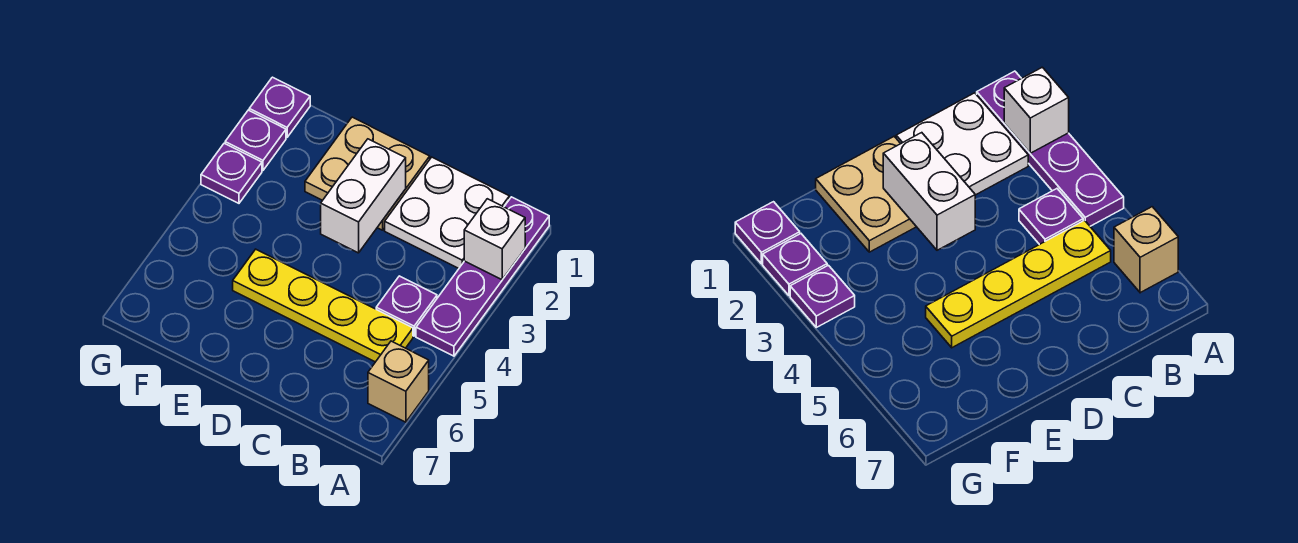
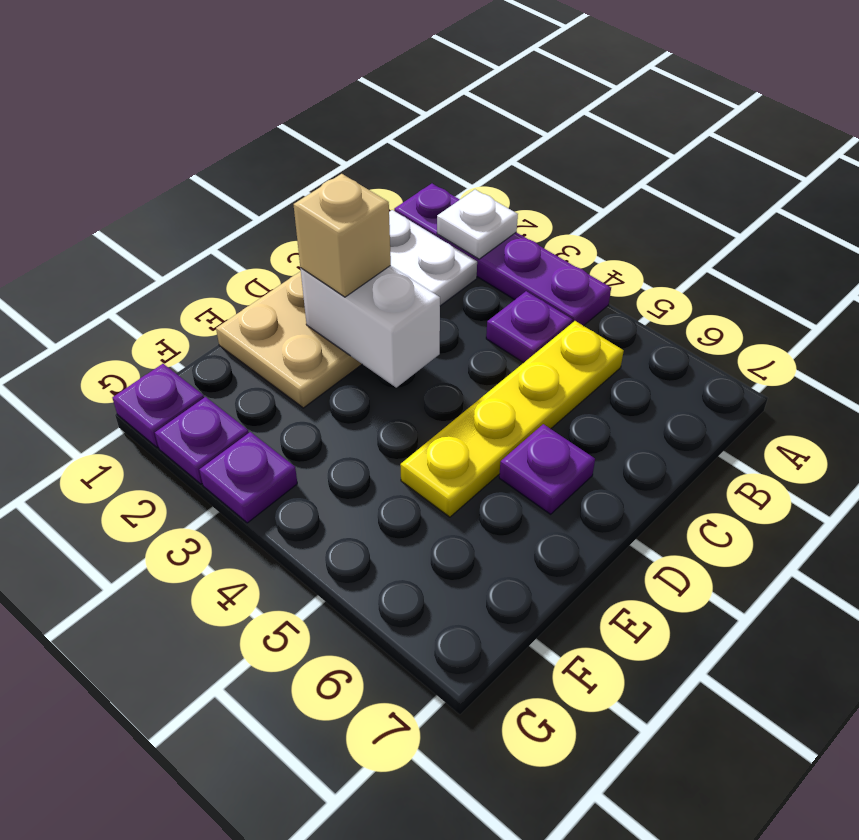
white brick A2 level 2 -> white plate A2 level 2
tan brick A6 level 1 -> tan brick D2 level 3
none -> purple plate D6 level 1

